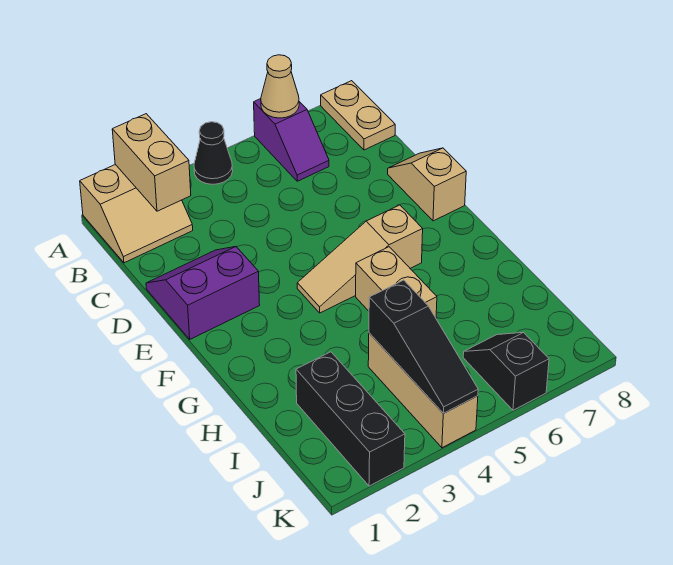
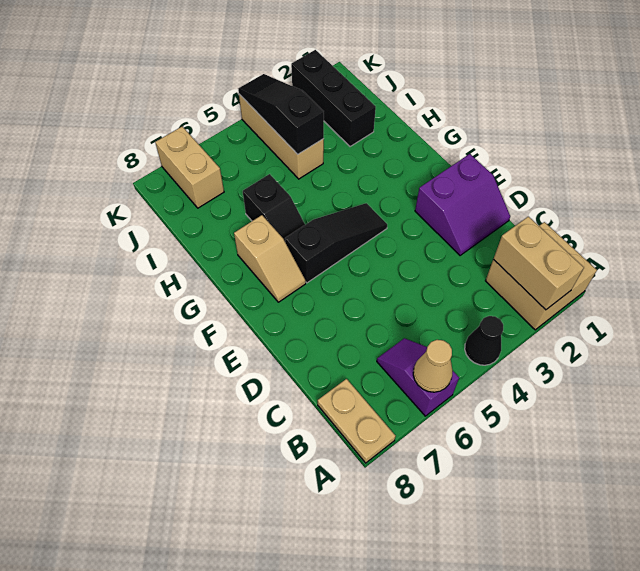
tan slope A1:B2 level 1 top A -> tan brick A1:B2 level 1
tan slope D8:E8 level 1 top E -> tan slope F7:G7 level 1 top G
tan slope F4:F6 level 1 top 6 -> black slope F4:F6 level 1 top 6
tan brick G5:H5 level 1 -> tan brick J7:K7 level 1
black slope J6:K6 level 1 top K -> black slope G6:H6 level 1 top H

